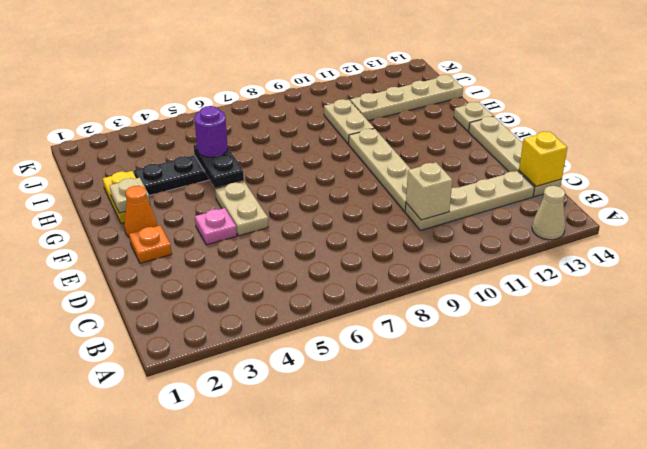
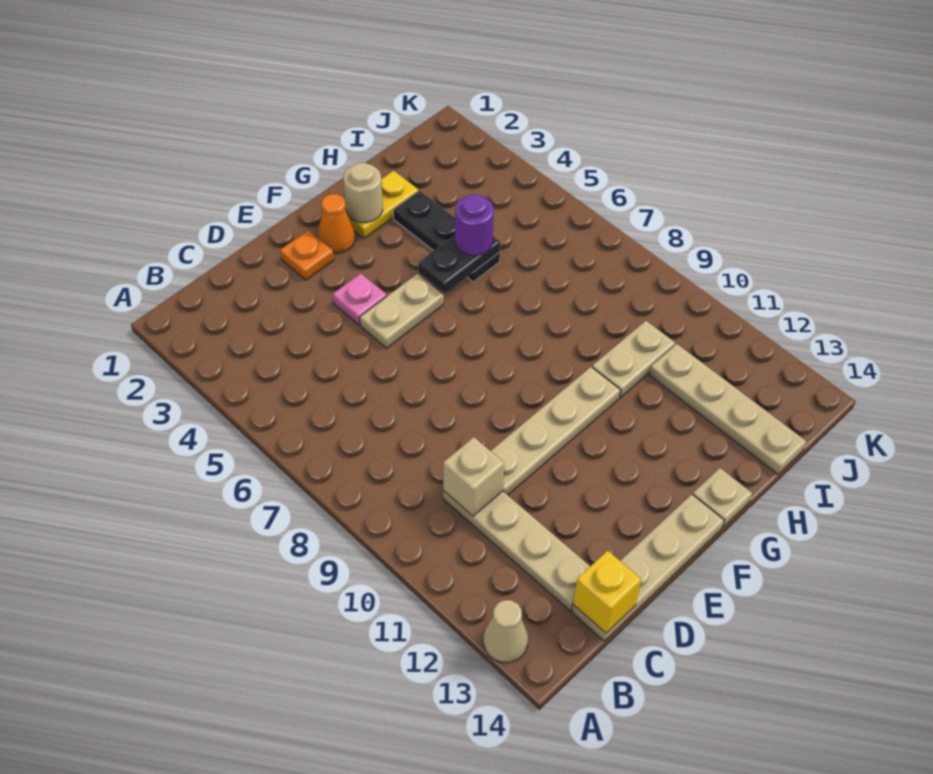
tan plate G2 level 2 -> tan round brick G2 level 2

